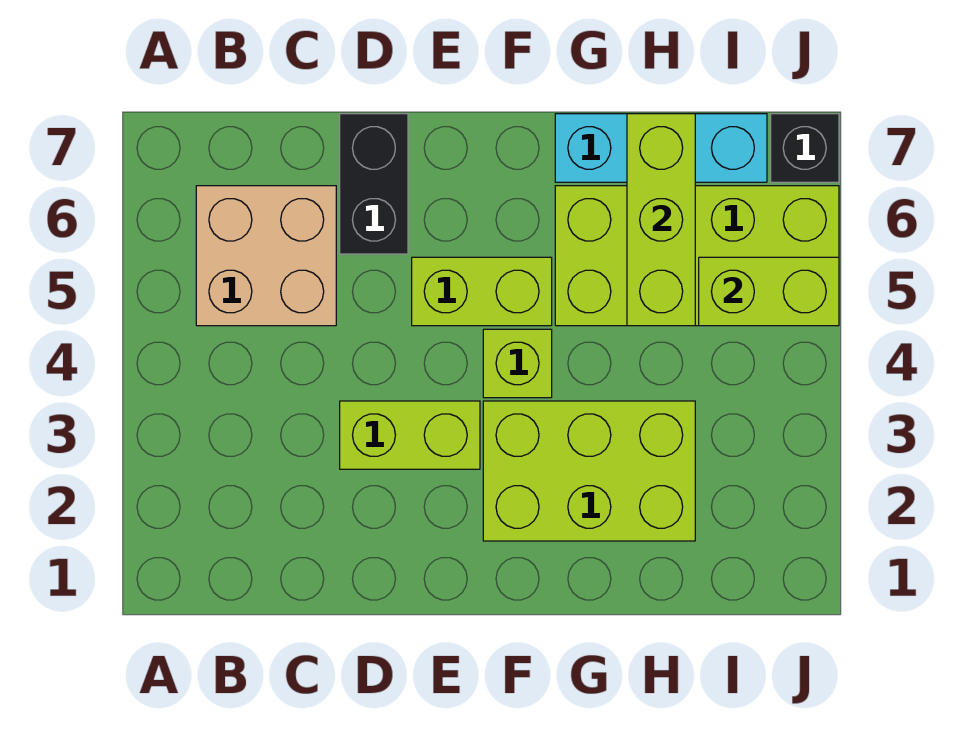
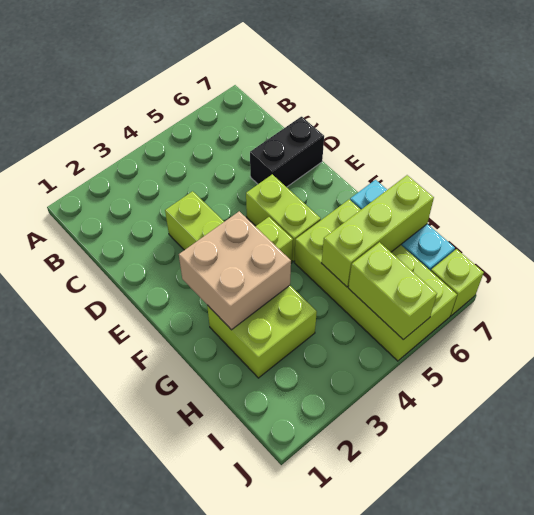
tan brick B5:C6 level 1 -> tan brick F2:G3 level 2
lime brick F2:H3 level 1 -> lime brick G2:H3 level 1
black brick J7 level 1 -> lime brick J7 level 1

